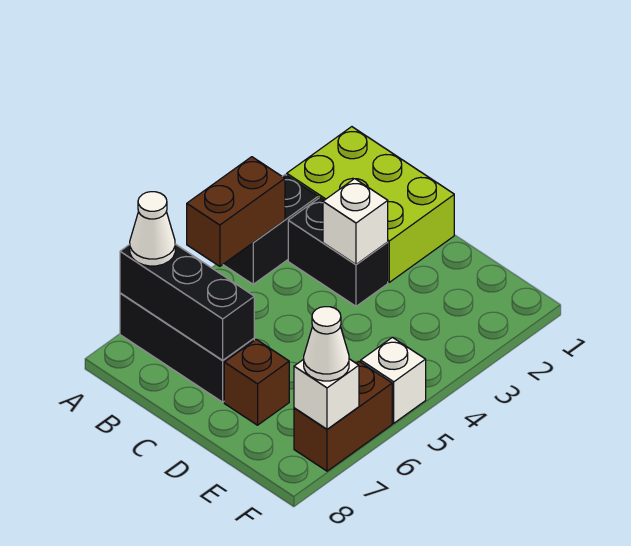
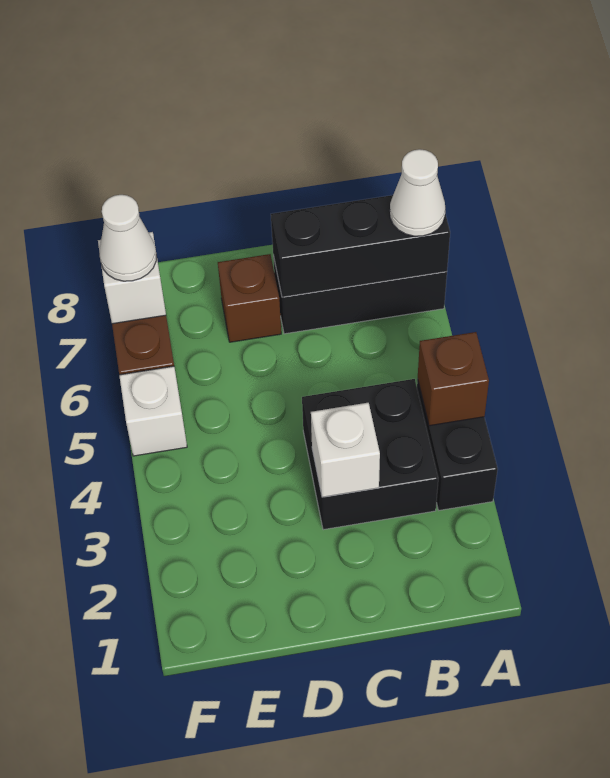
lime brick A1:C2 level 1 -> none
brown brick A4:A5 level 2 -> brown brick A4 level 2
black brick B3:C3 level 1 -> black brick B3:C4 level 1

